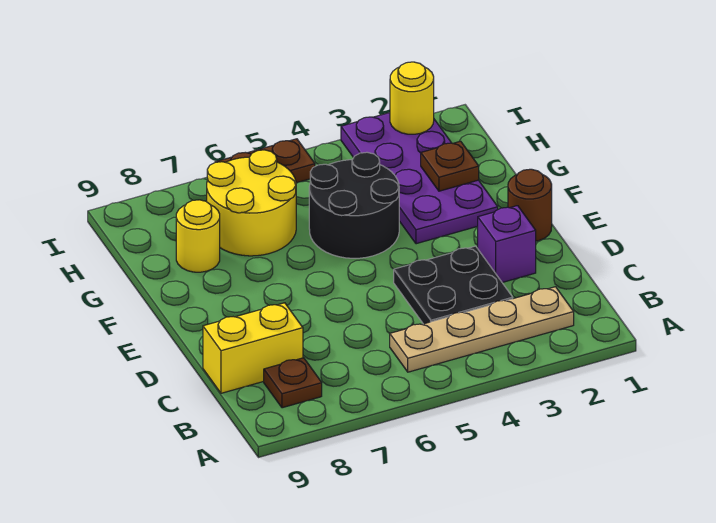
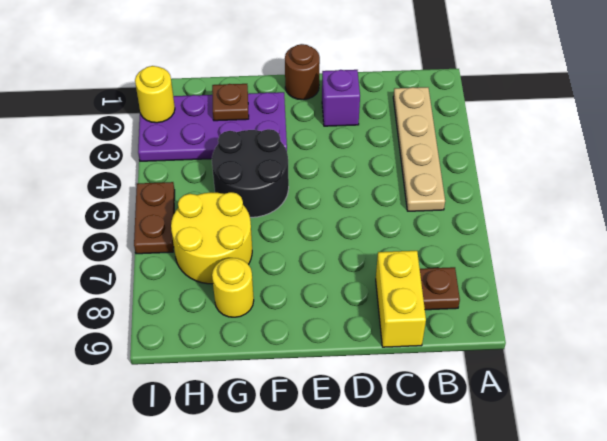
black plate C3:D4 level 1 -> none

